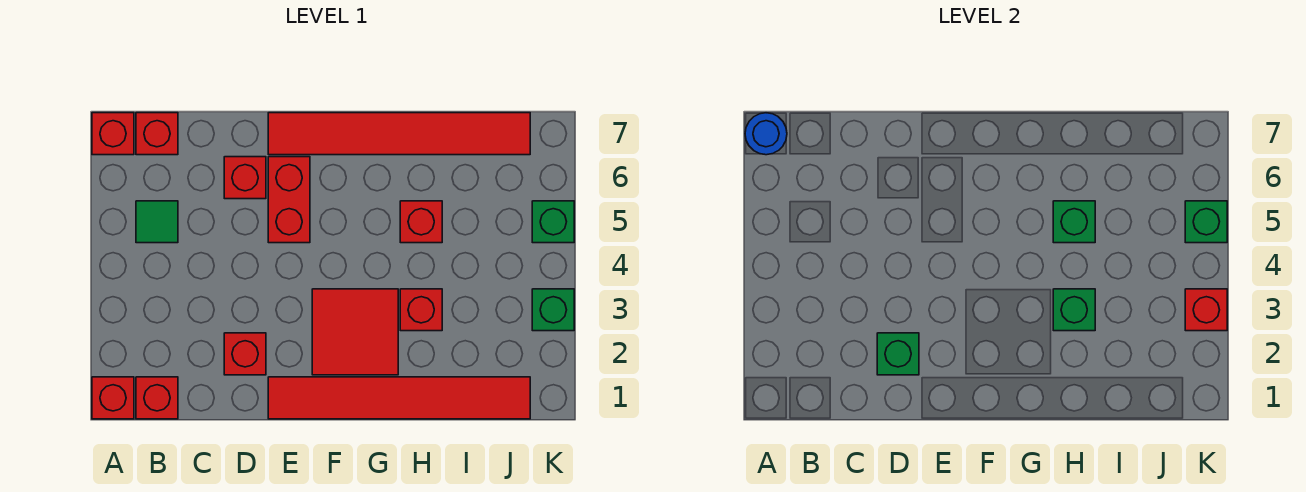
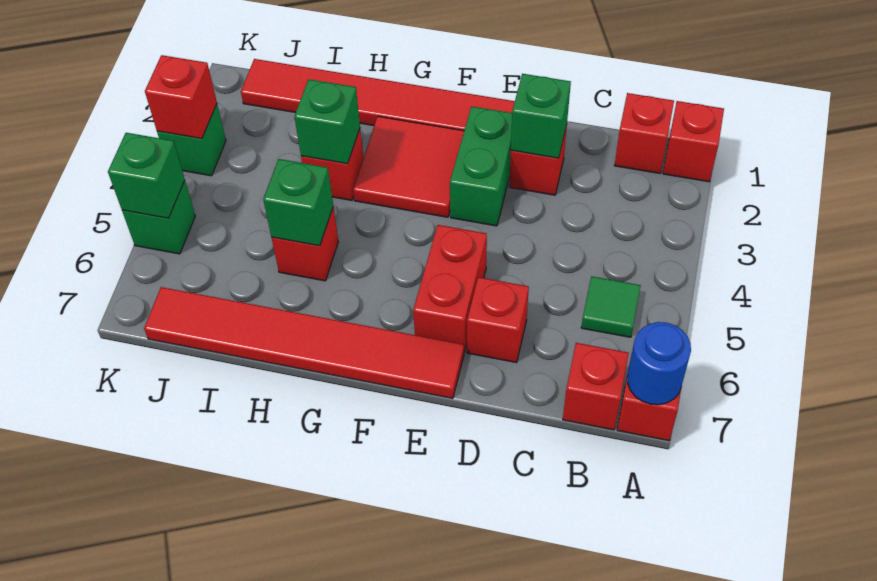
none -> green brick E2:E3 level 1

